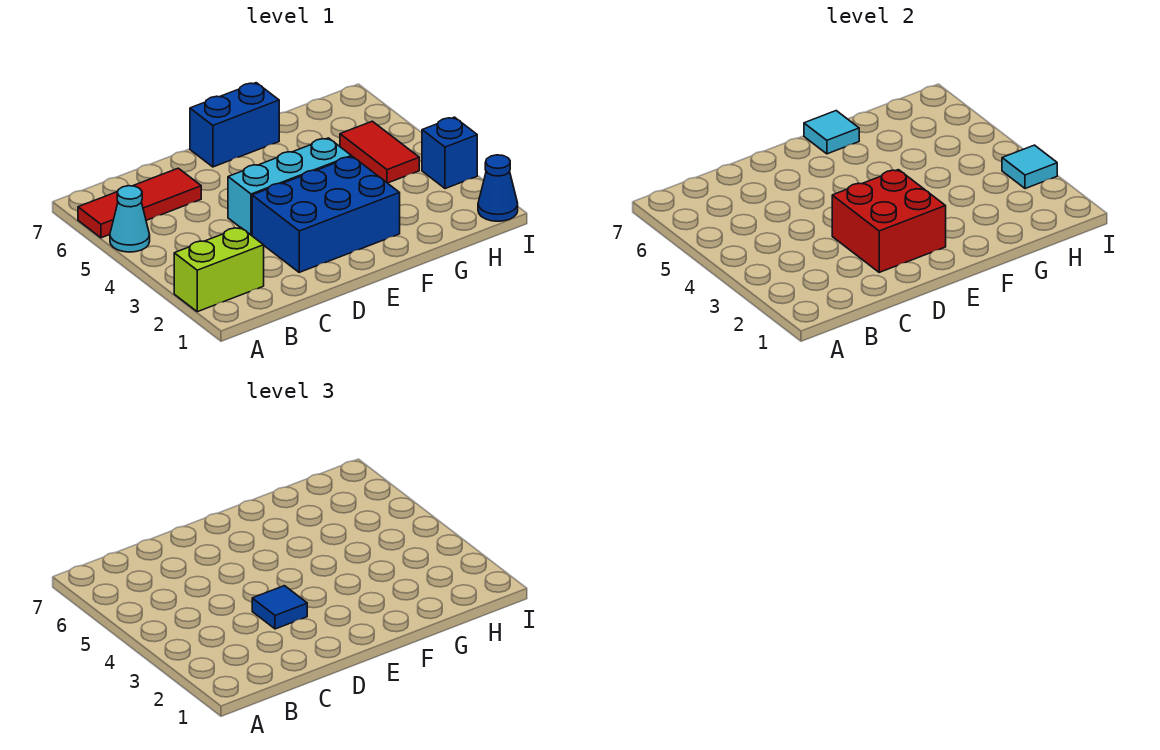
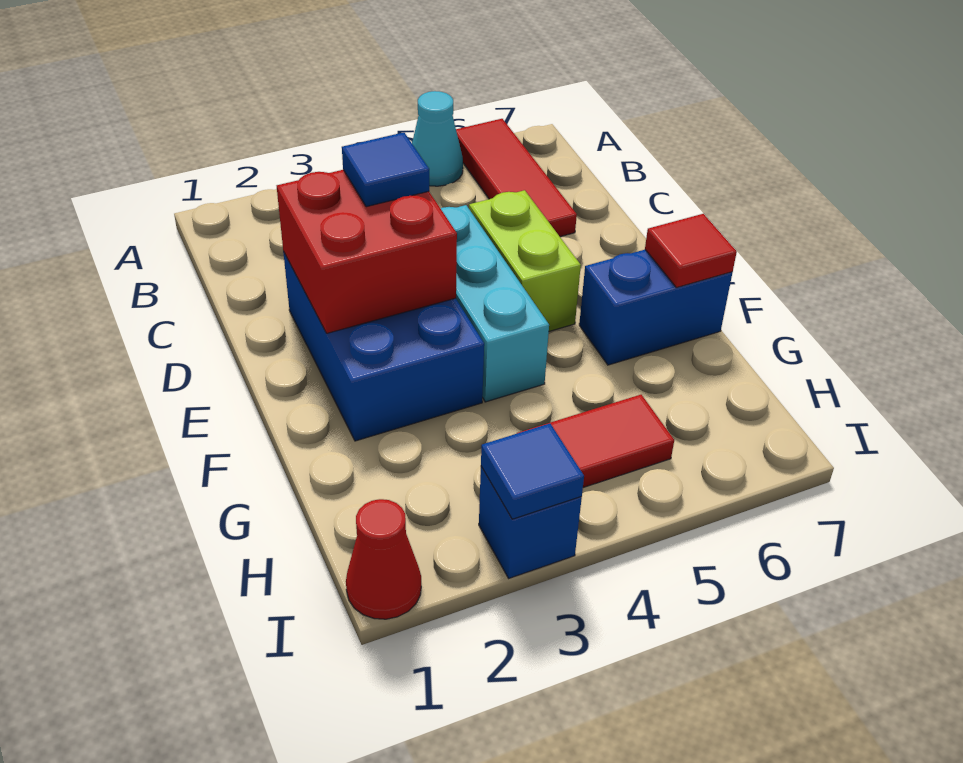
lime brick A2:B2 level 1 -> lime brick D5:E5 level 1
blue brick E7:F7 level 1 -> blue brick F6:F7 level 1
cyan tile F7 level 2 -> red tile F7 level 2
blue cone I1 level 1 -> red cone I1 level 1
cyan tile I3 level 2 -> blue tile I3 level 2

